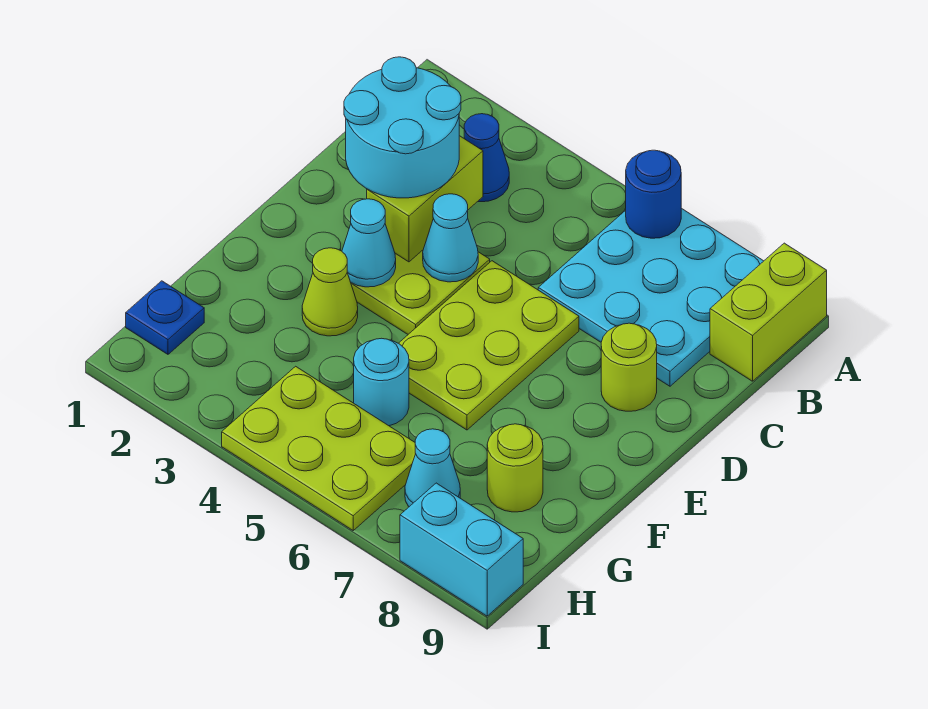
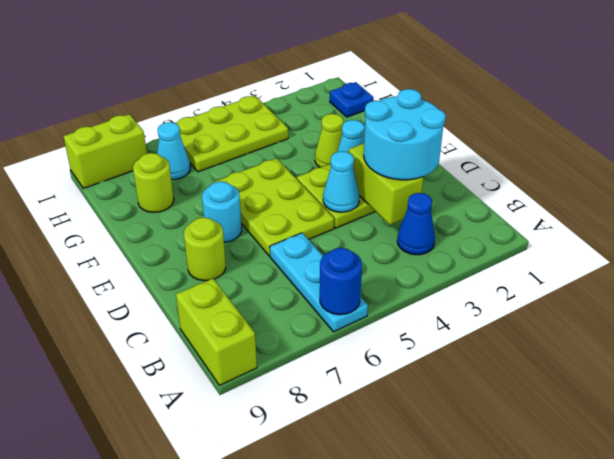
cyan plate A6:C8 level 1 -> cyan plate A6:C6 level 1
cyan round brick G5 level 1 -> cyan round brick E7 level 1
cyan brick I8:I9 level 1 -> lime brick I8:I9 level 1

